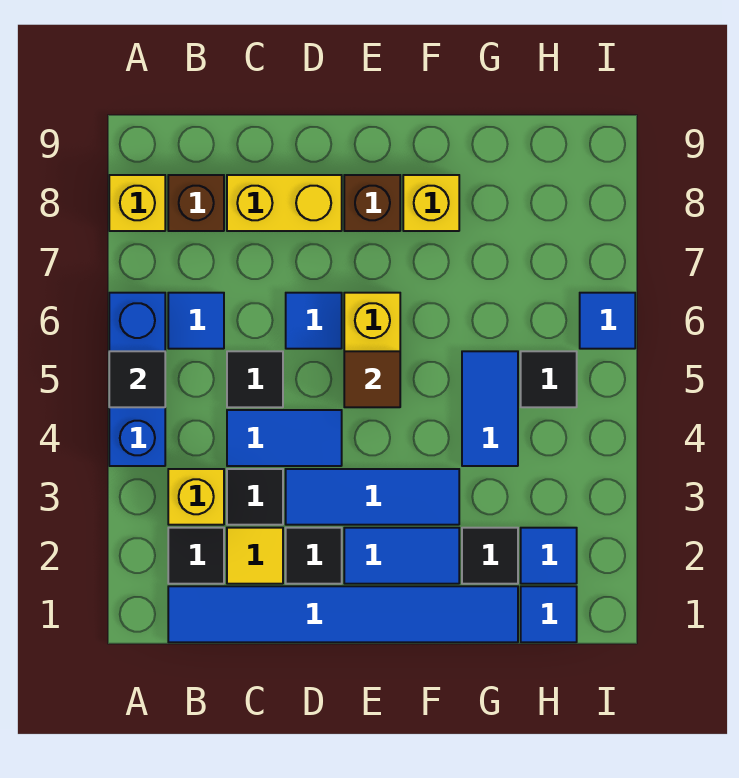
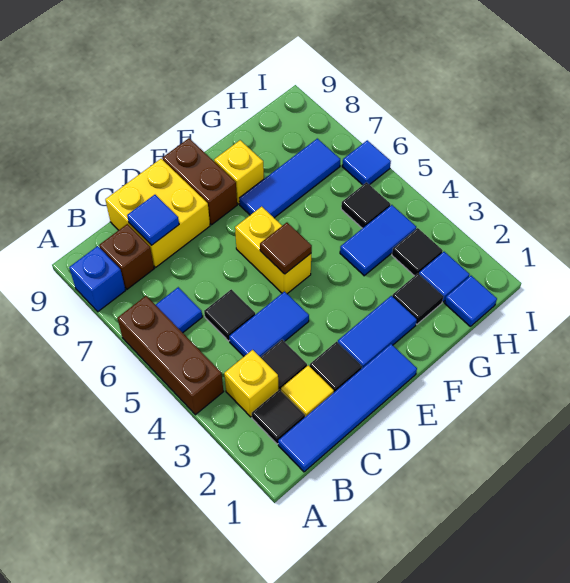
blue brick A4:A6 level 1 -> brown brick A4:A6 level 1
black tile A5 level 2 -> black tile H3 level 1
yellow brick A8 level 1 -> blue brick A8 level 1
blue tile B1:G1 level 1 -> blue tile B1:E1 level 1
yellow brick C8:D8 level 1 -> yellow brick C8:D9 level 1
blue tile D3:F3 level 1 -> blue tile F7:H7 level 1
blue tile D6 level 1 -> blue tile C8 level 2
brown brick E8 level 1 -> brown brick E8:E9 level 1
blue tile G4:G5 level 1 -> blue tile G4:H4 level 1

